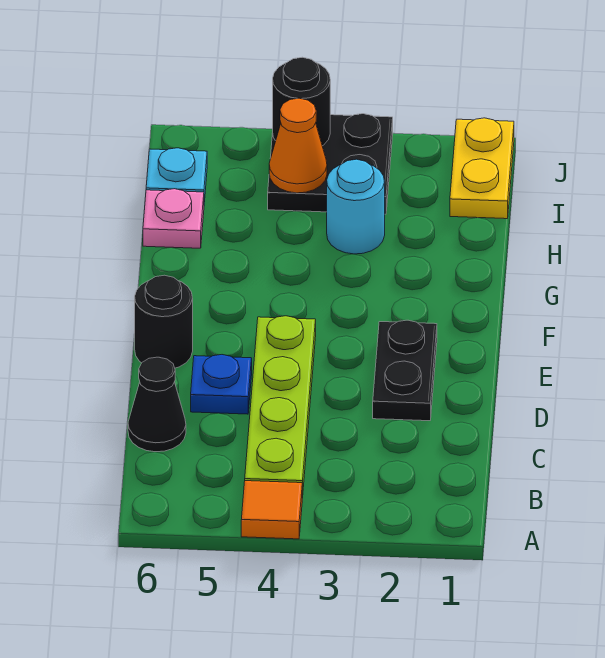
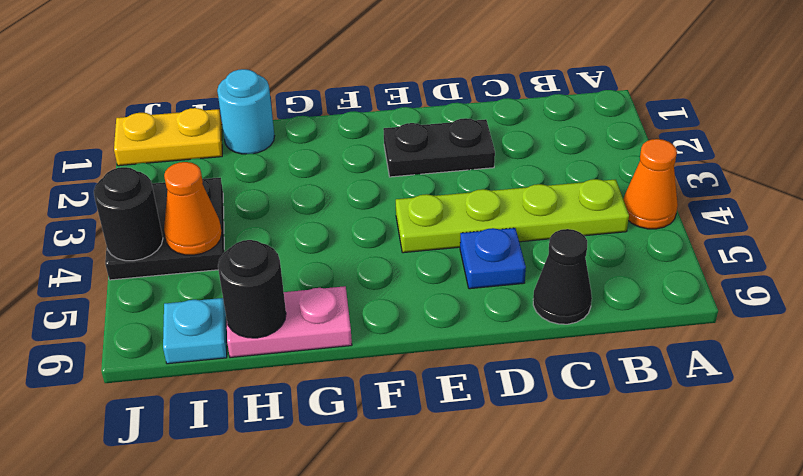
orange tile A4 level 1 -> orange cone A4 level 1
black round brick E6 level 1 -> black round brick H6 level 2
cyan round brick H3 level 1 -> cyan round brick H1 level 1
pink plate H6 level 1 -> pink plate G6:H6 level 1

